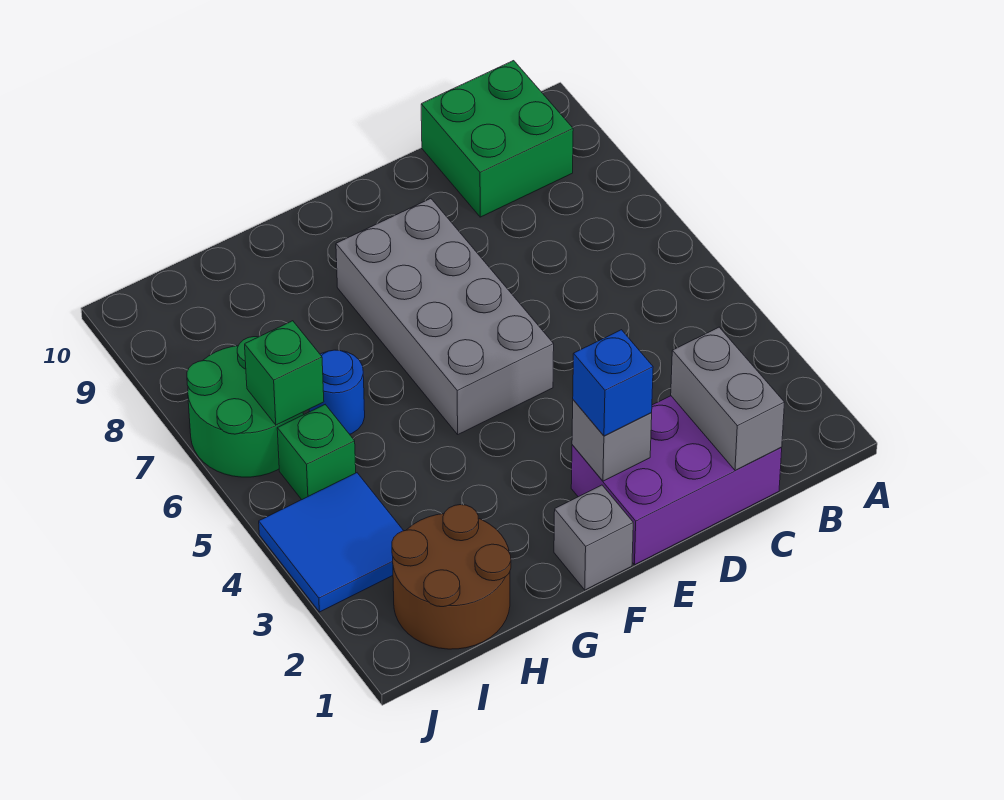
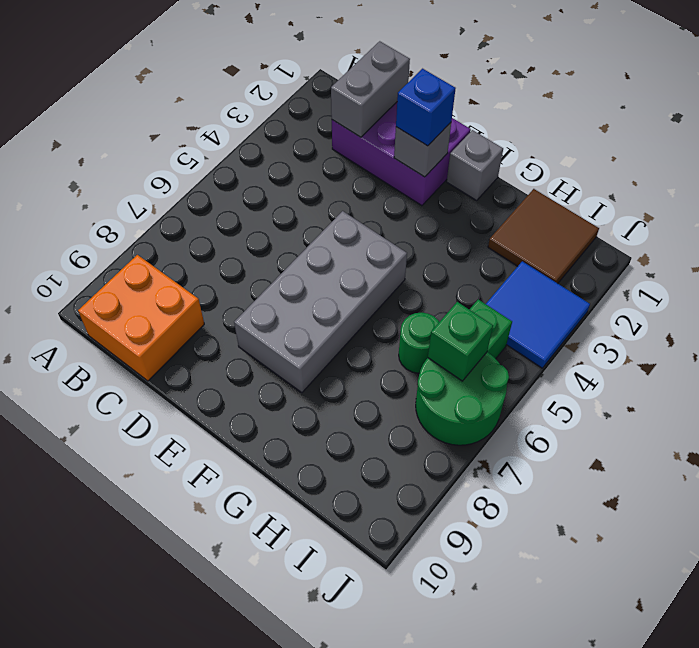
green brick B9:C10 level 1 -> orange brick B9:C10 level 1
brown round brick H1:I2 level 1 -> brown tile H1:I2 level 1
blue round brick H6 level 1 -> green round brick H6 level 1

